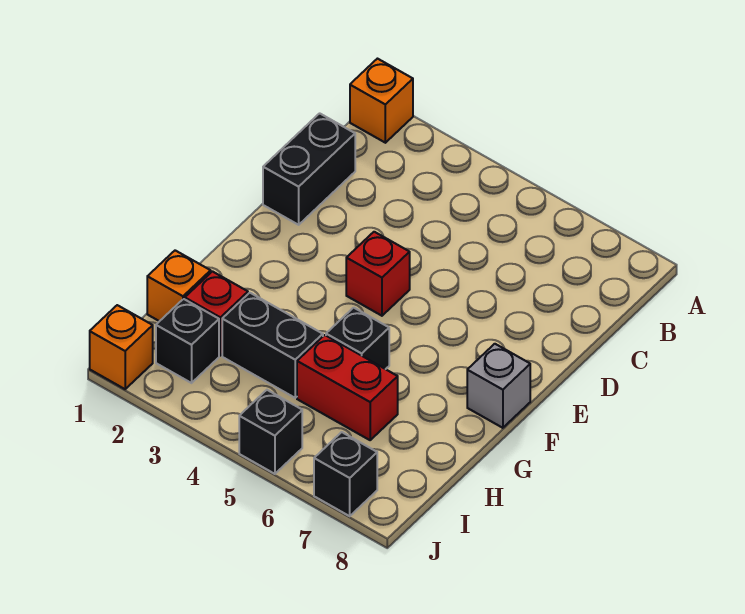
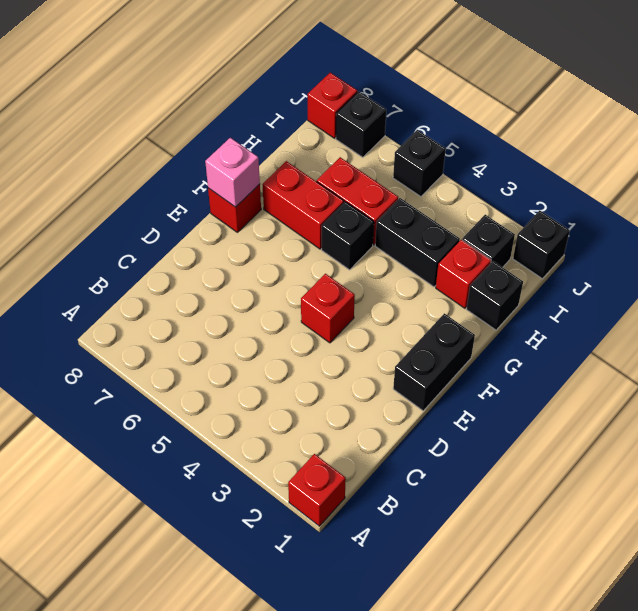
orange brick A1 level 1 -> red brick A1 level 1
black brick C1:D1 level 1 -> black brick E1:F1 level 1
grey brick F8 level 1 -> red brick F8 level 1
none -> pink brick F8 level 2
none -> red brick G6:G7 level 1
orange brick H1 level 1 -> black brick H1 level 1
orange brick J1 level 1 -> black brick J1 level 1
none -> red brick J8 level 1

